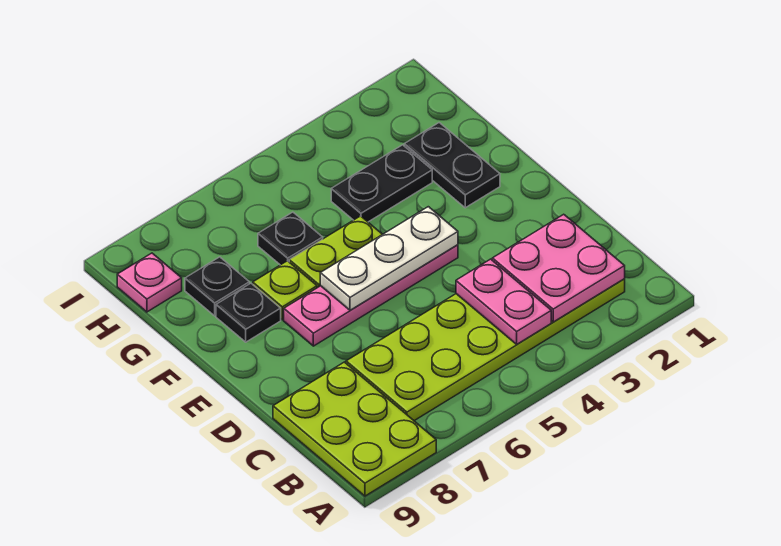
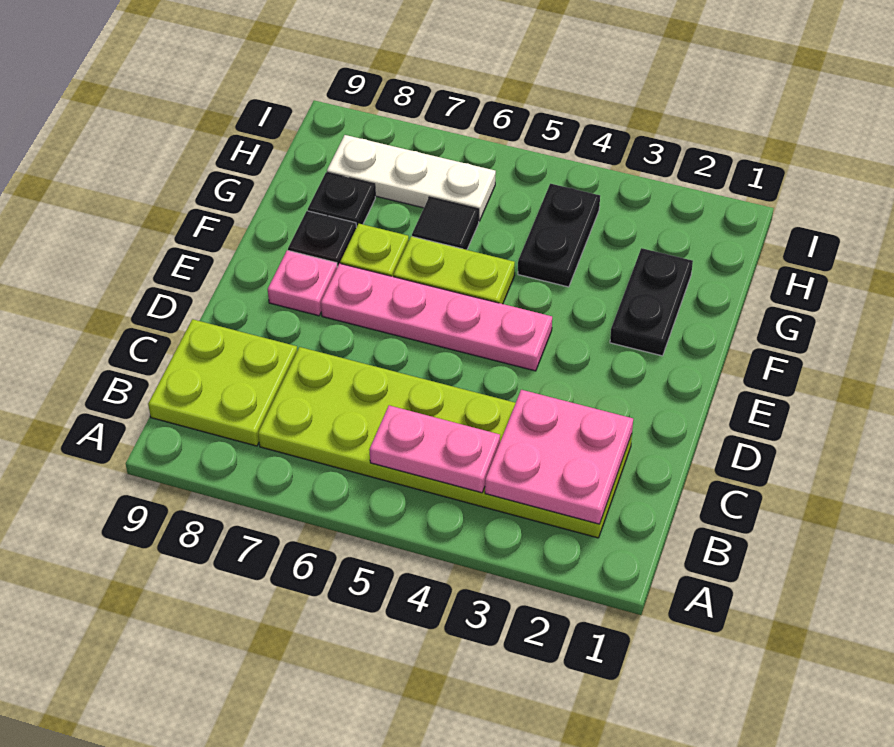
lime plate A8:C9 level 1 -> lime plate B8:C9 level 1
pink plate B4:C4 level 2 -> pink plate B4:B5 level 2
white plate E4:E6 level 2 -> white plate H6:H8 level 1
black plate G3:G4 level 1 -> black plate G4:H4 level 1
black plate G6 level 1 -> black tile G6 level 1
pink plate H9 level 1 -> pink plate E8 level 1

